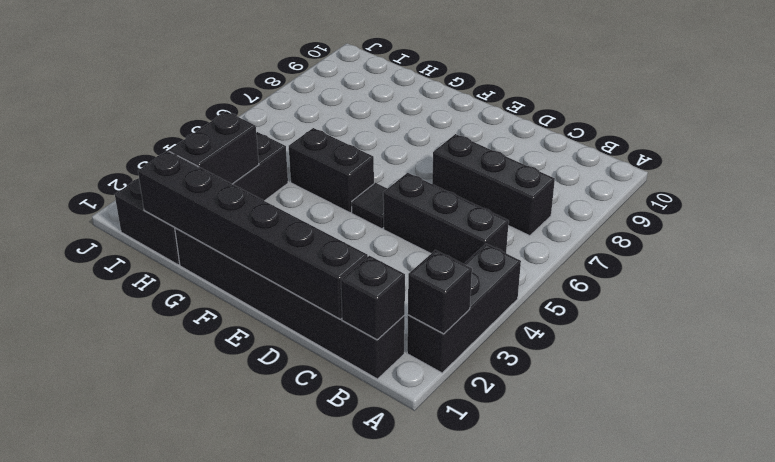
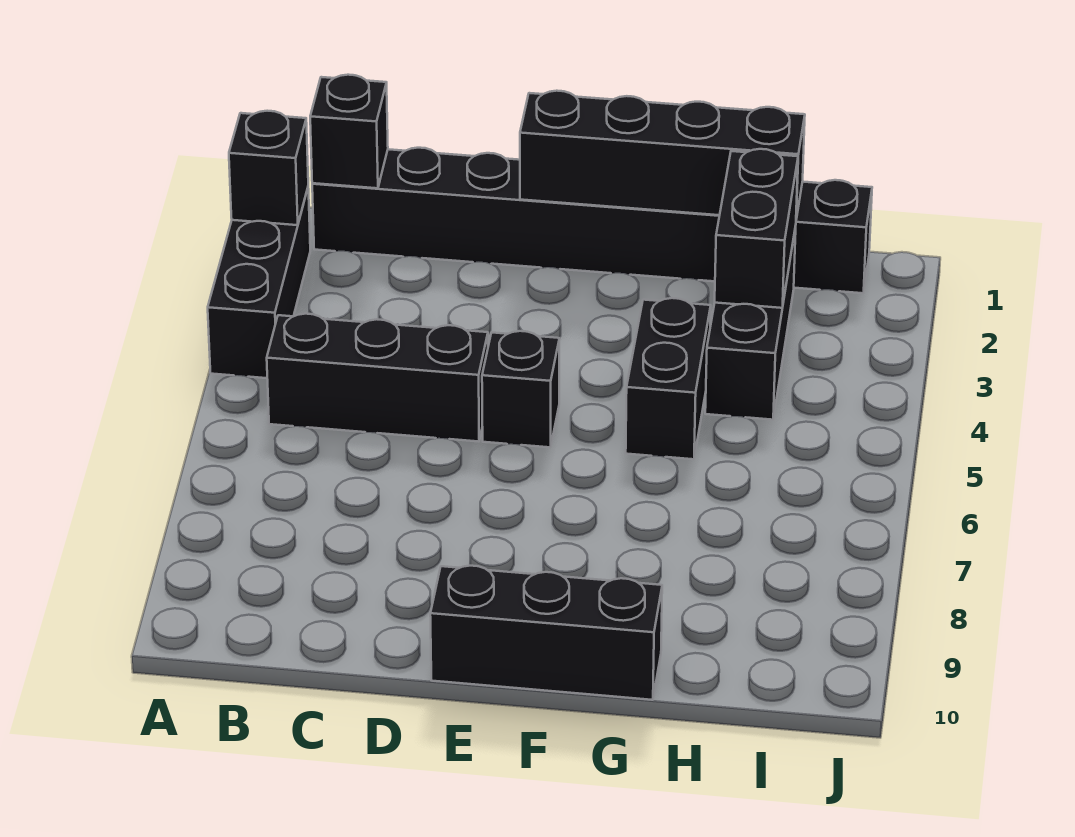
black brick B7:D7 level 1 -> black brick E10:G10 level 1
black brick C1:H1 level 2 -> black brick E1:H1 level 2
black tile E5 level 1 -> black brick E5 level 1
black brick F5:G5 level 1 -> black brick G4:G5 level 1

